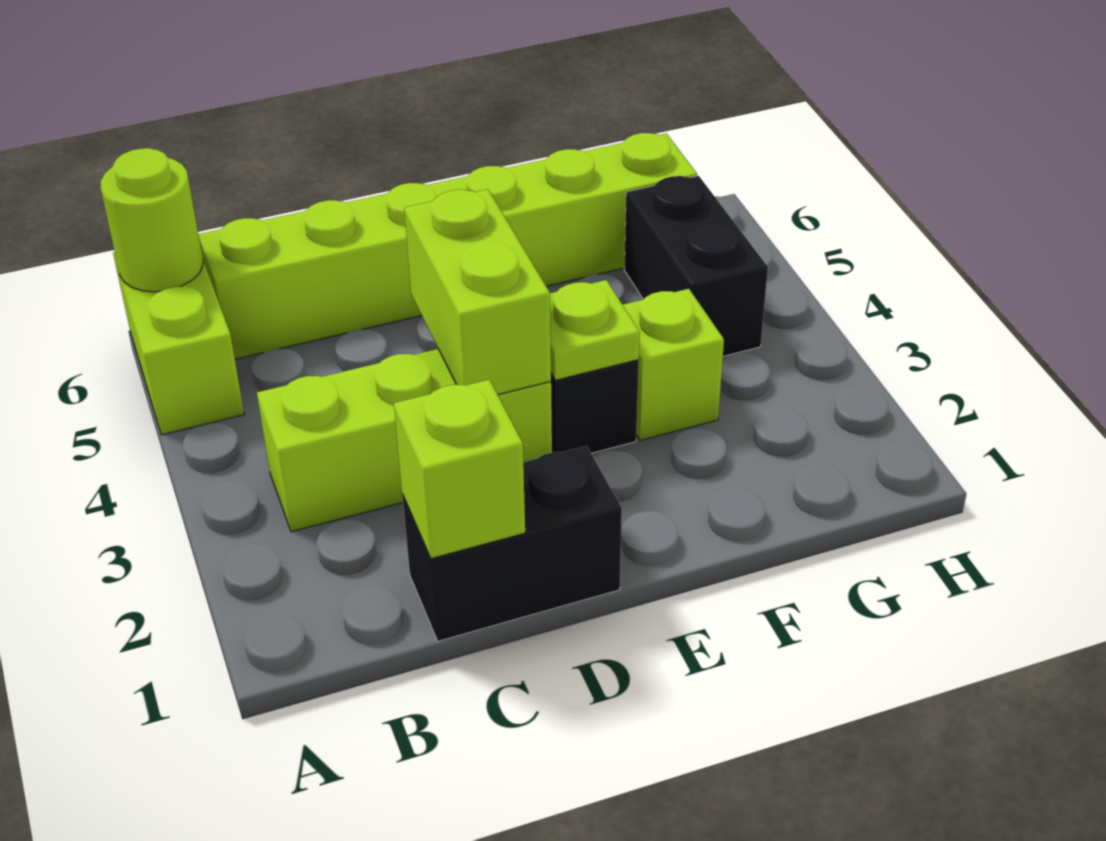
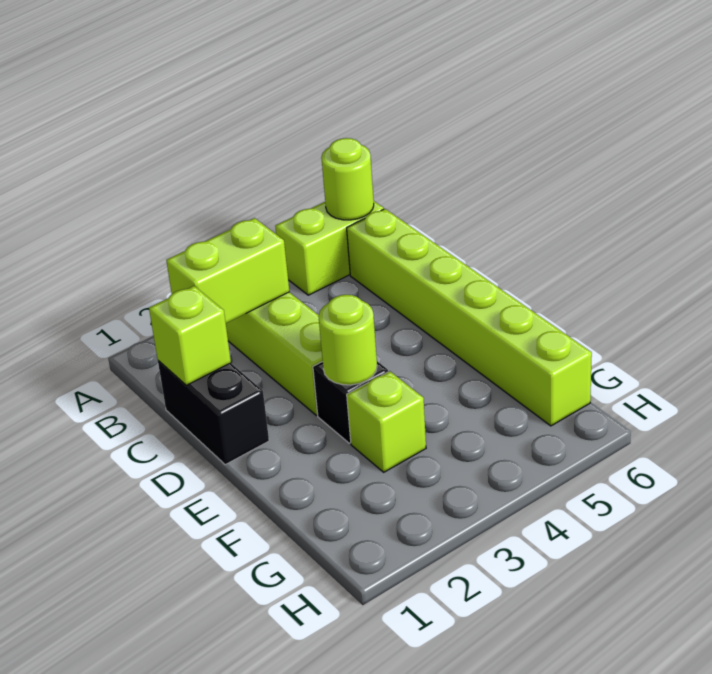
lime brick D3:D4 level 2 -> lime brick B2:B3 level 2
lime plate E3 level 2 -> lime round brick E3 level 2
black brick G4:G5 level 1 -> none

